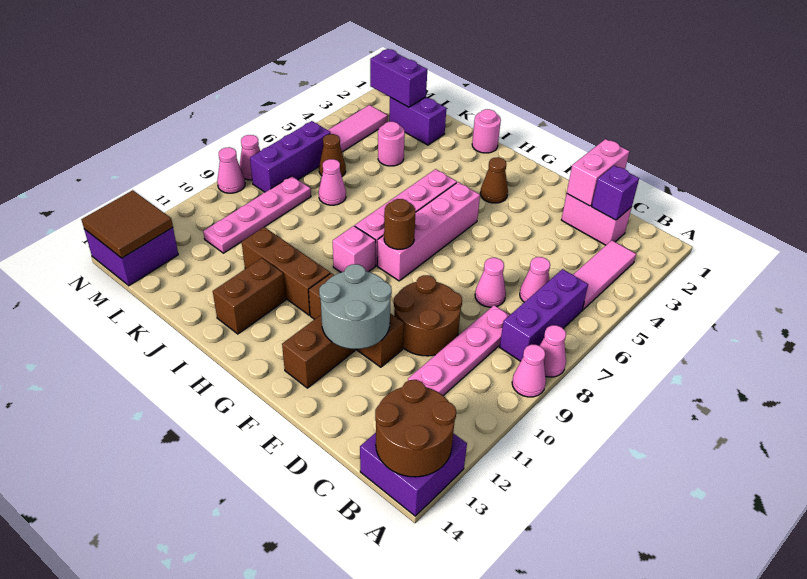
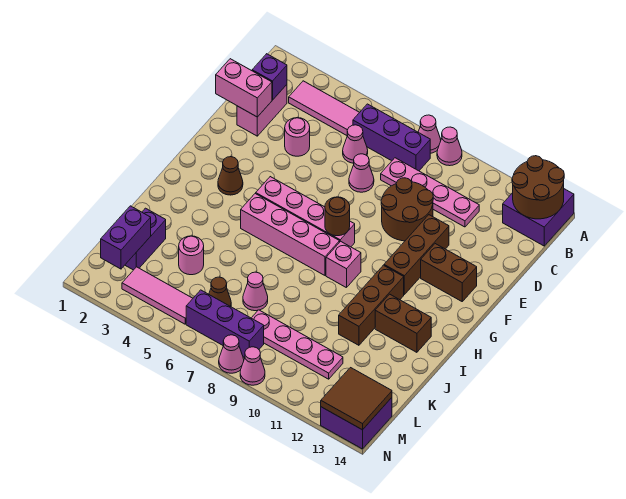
grey round brick E11:F12 level 2 -> none
pink round brick I1 level 1 -> pink round brick D4 level 1

